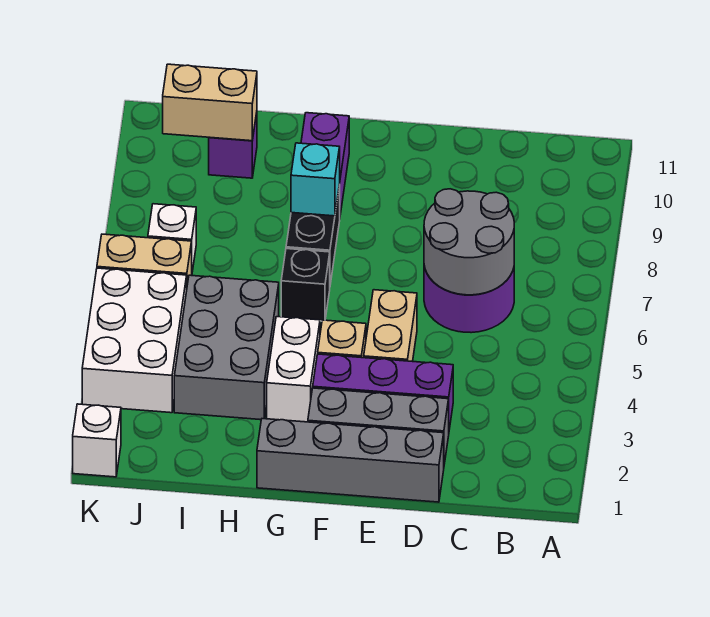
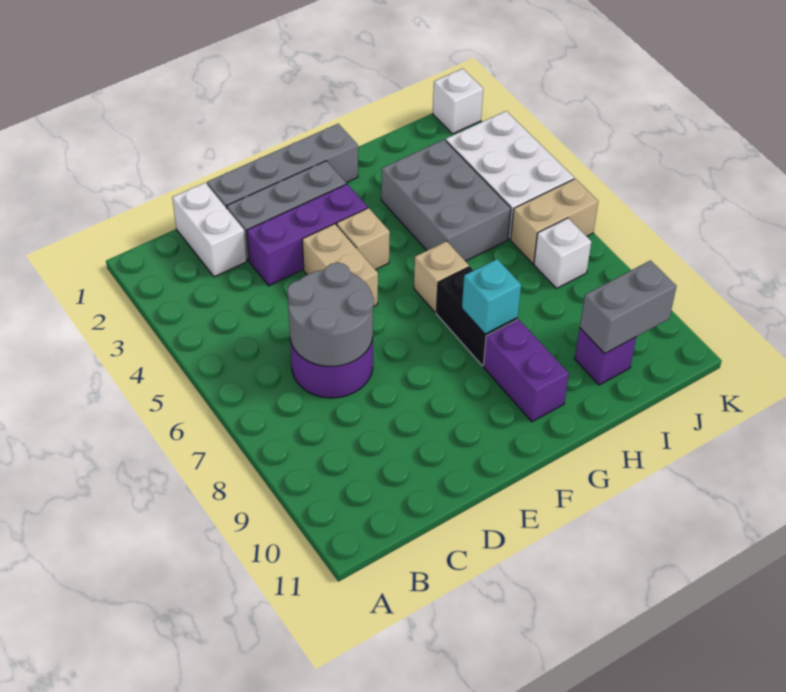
white brick G3:G4 level 1 -> white brick C1:C2 level 1
black brick G6 level 1 -> tan brick G6 level 1
tan brick I10:J10 level 2 -> grey brick I10:J10 level 2

